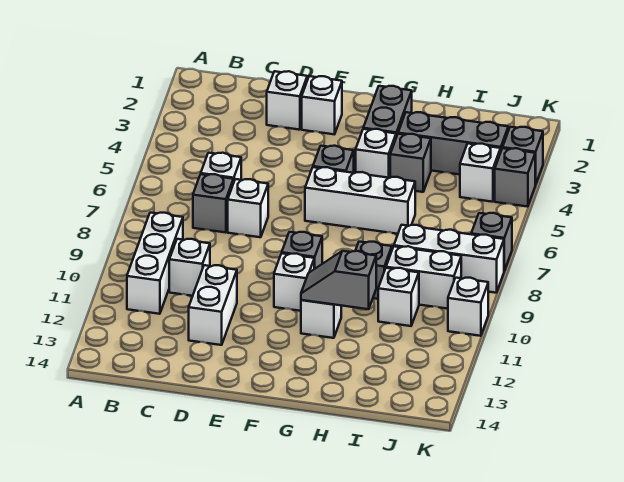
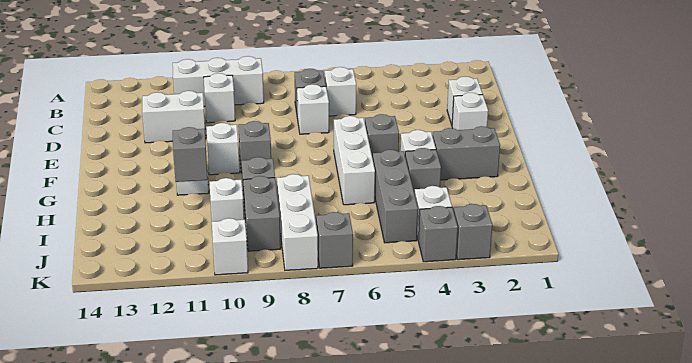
grey brick H3:J3 level 1 -> grey brick H5:J5 level 1
white brick I9:J9 level 1 -> grey brick I9:J9 level 1

